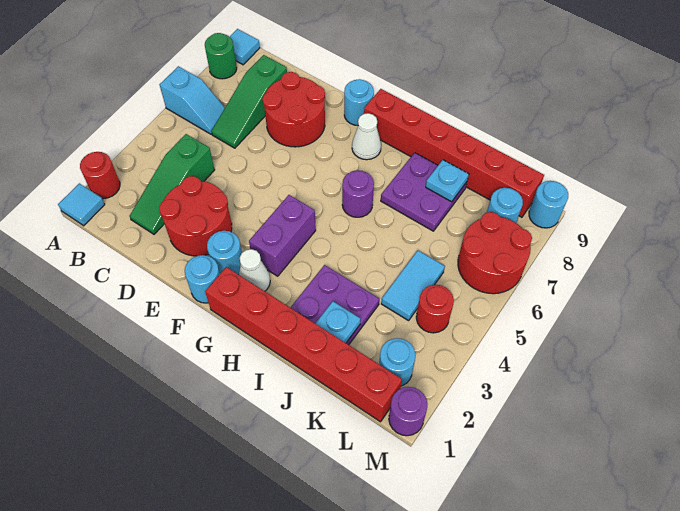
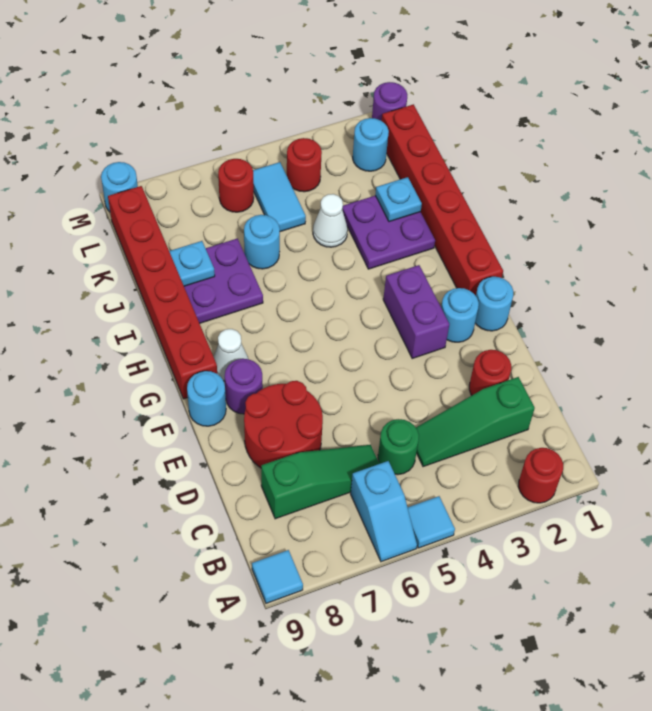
cyan tile A1 level 1 -> cyan tile A5 level 1
cyan slope A6:B6 level 1 top A -> cyan slope A6:B6 level 1 top B
green round brick A8 level 1 -> green round brick C5 level 1
green slope C2:C4 level 1 top 4 -> green slope C2:C4 level 1 top 2
red round brick D2:E3 level 1 -> red round brick D2 level 1
white cone G2 level 1 -> white cone J4 level 1
purple brick G3:G4 level 1 -> purple brick F3:G3 level 1
purple round brick H6 level 1 -> purple round brick F8 level 1
cyan tile K4:K5 level 1 -> cyan tile K5:L5 level 1
red round brick L6:M7 level 1 -> red round brick L6 level 1
cyan round brick L8 level 1 -> cyan round brick J6 level 1

